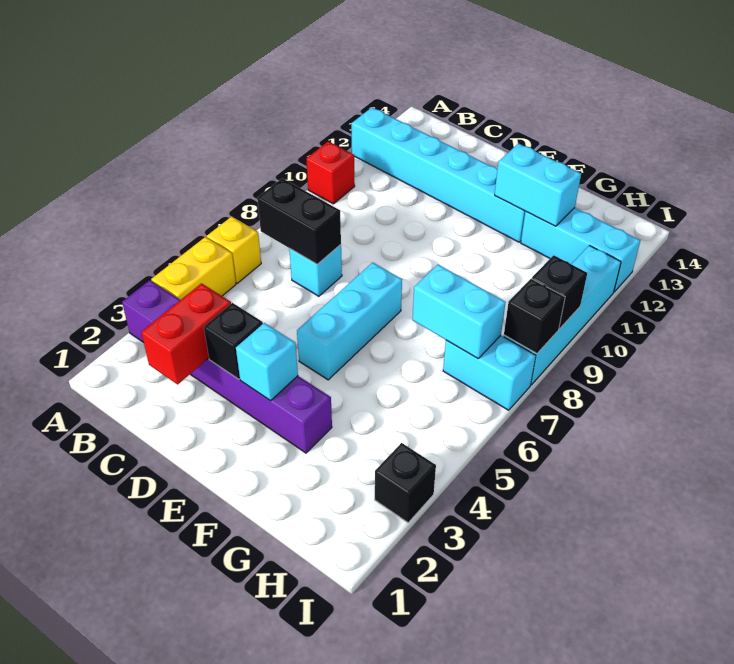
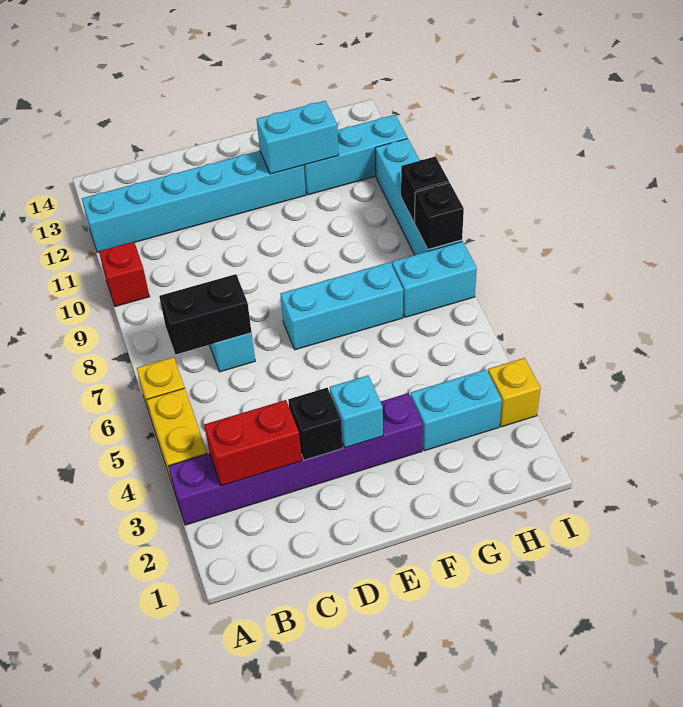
red brick C2:C3 level 2 -> red brick B3:C3 level 2
cyan brick E5:E7 level 1 -> cyan brick E7:G7 level 1
cyan brick G7:H7 level 2 -> cyan brick G3:H3 level 1
black brick I3 level 1 -> yellow brick I3 level 1

